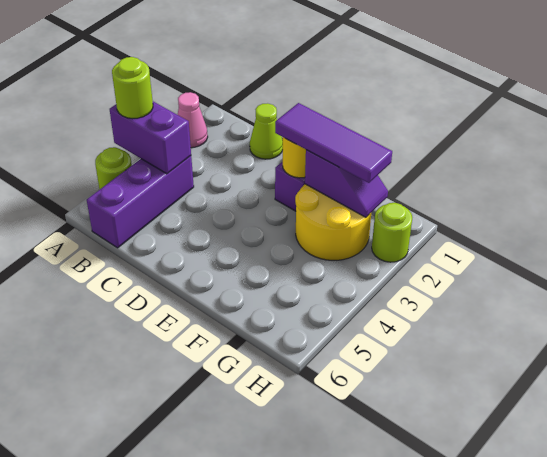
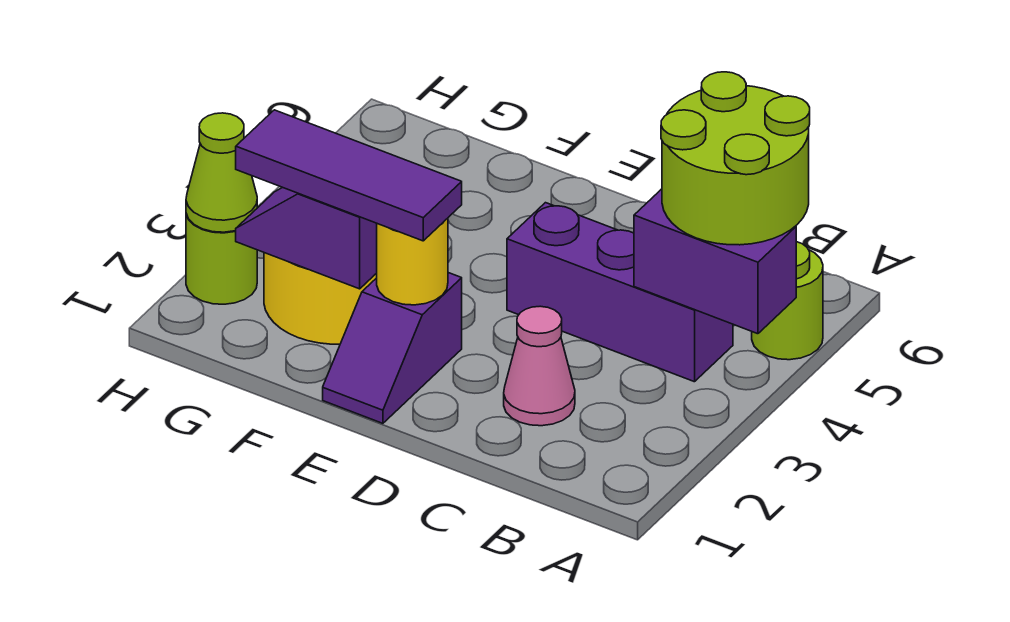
pink cone A2 level 1 -> pink cone C2 level 1
lime round brick A4 level 3 -> lime round brick A4:B5 level 3
purple brick B4:B6 level 1 -> purple brick B4:D4 level 1
lime cone C1 level 1 -> lime cone H2 level 2

